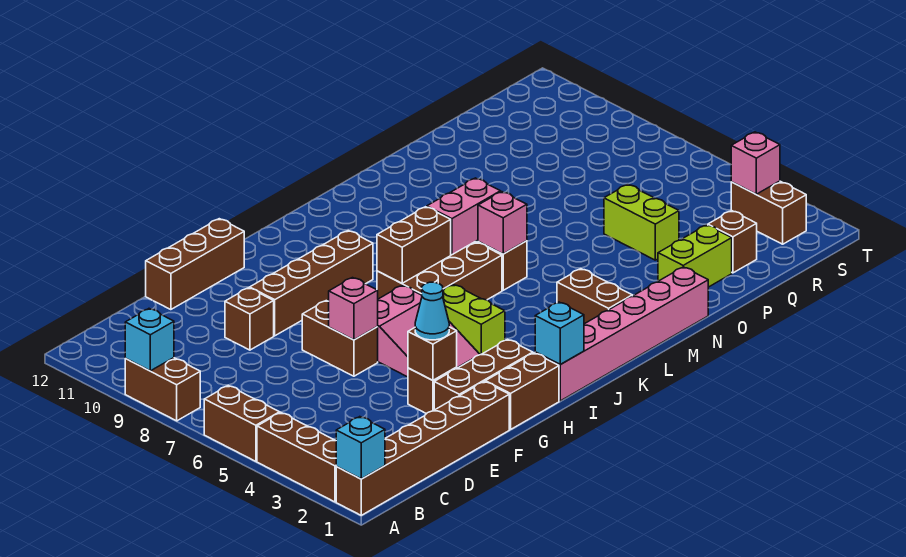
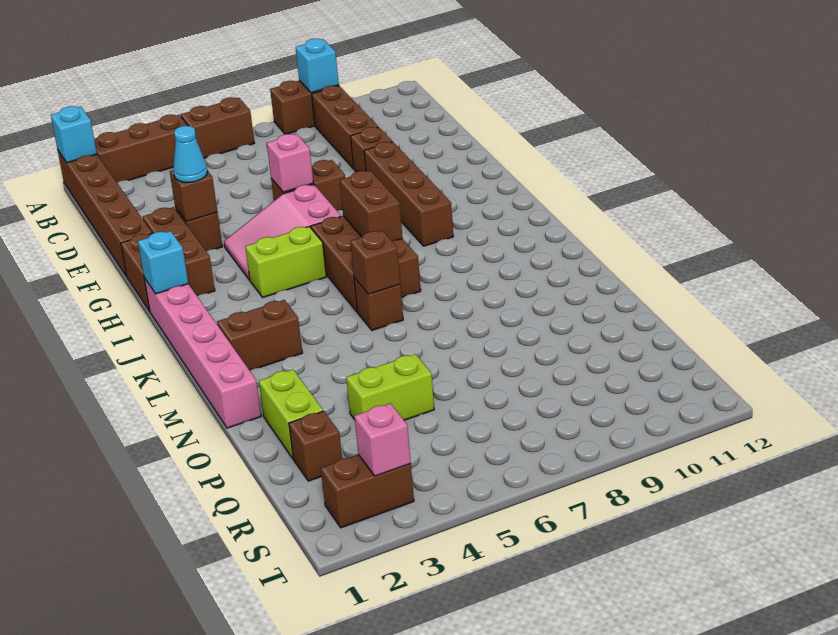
brown brick E12:G12 level 1 -> brown brick B9:D9 level 1
pink brick K7:L7 level 2 -> none
pink brick L6 level 2 -> brown brick L6 level 2

